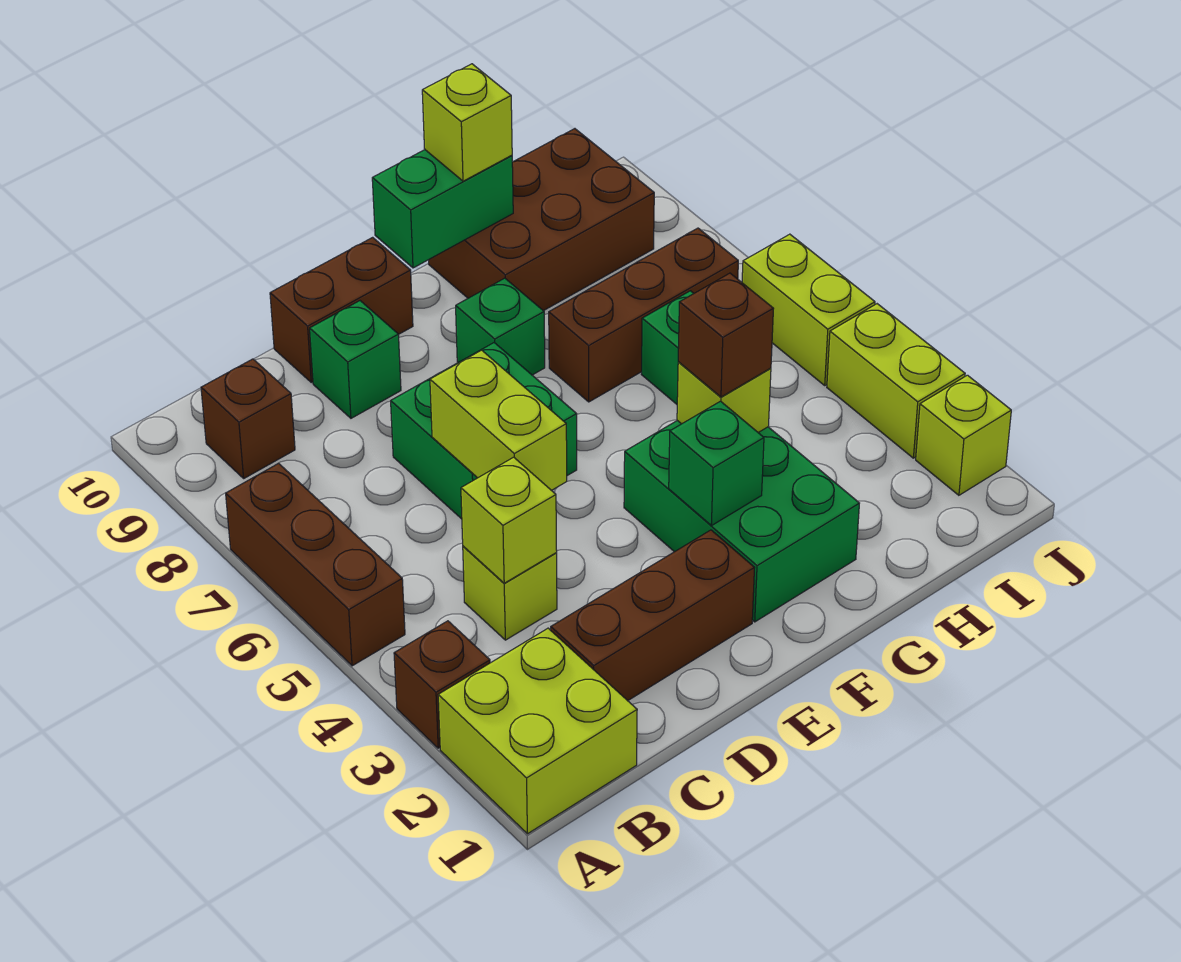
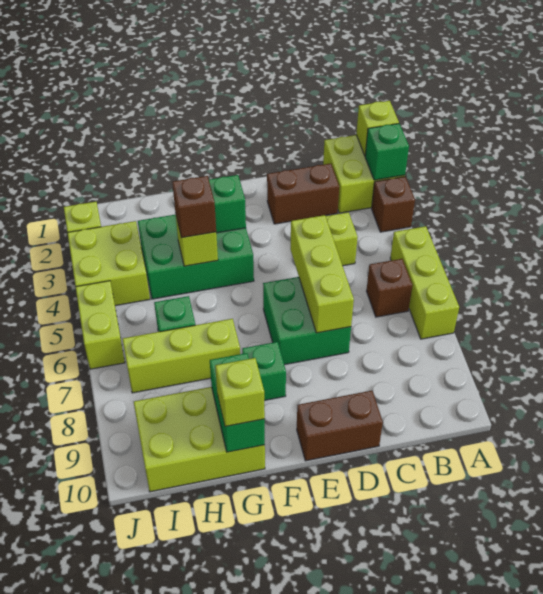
brown brick A5:A7 level 1 -> lime brick A5:A7 level 1
brown brick B9 level 1 -> brown brick B6 level 1
brown brick C2:E2 level 1 -> brown brick C2:D2 level 1
lime brick C4 level 2 -> lime brick A1 level 2
lime brick D5:D6 level 2 -> lime brick D5:D7 level 2
green brick D9 level 1 -> green brick A2 level 2
green brick F2:G4 level 1 -> green brick F3:H4 level 1
green brick F10:G10 level 2 -> green brick G9:G10 level 2
brown brick G7:I7 level 1 -> lime brick G7:I7 level 1
brown brick G9:I10 level 1 -> lime brick G9:I10 level 1
lime brick J3:J4 level 1 -> lime brick I3:J4 level 1

